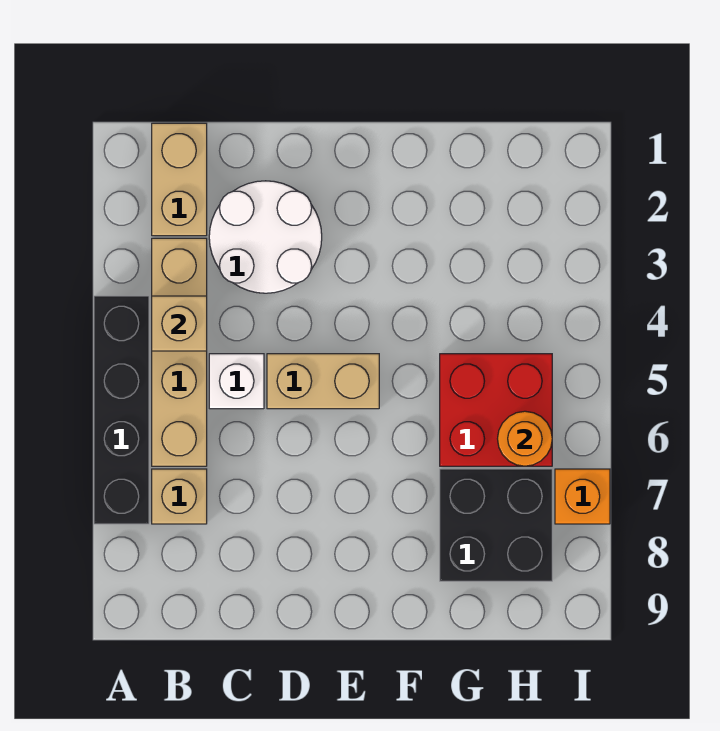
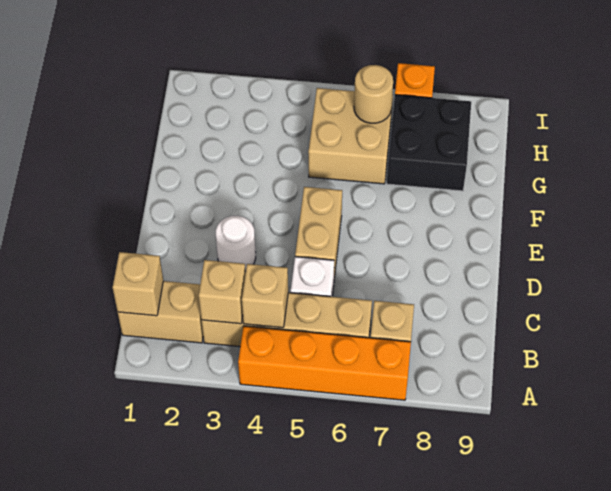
black brick A4:A7 level 1 -> orange brick A4:A7 level 1
none -> tan brick B1 level 2
none -> tan brick B3 level 2
white round brick C2:D3 level 1 -> white round brick D3 level 1
red brick G5:H6 level 1 -> tan brick G5:H6 level 1
orange round brick H6 level 2 -> tan round brick H6 level 2

